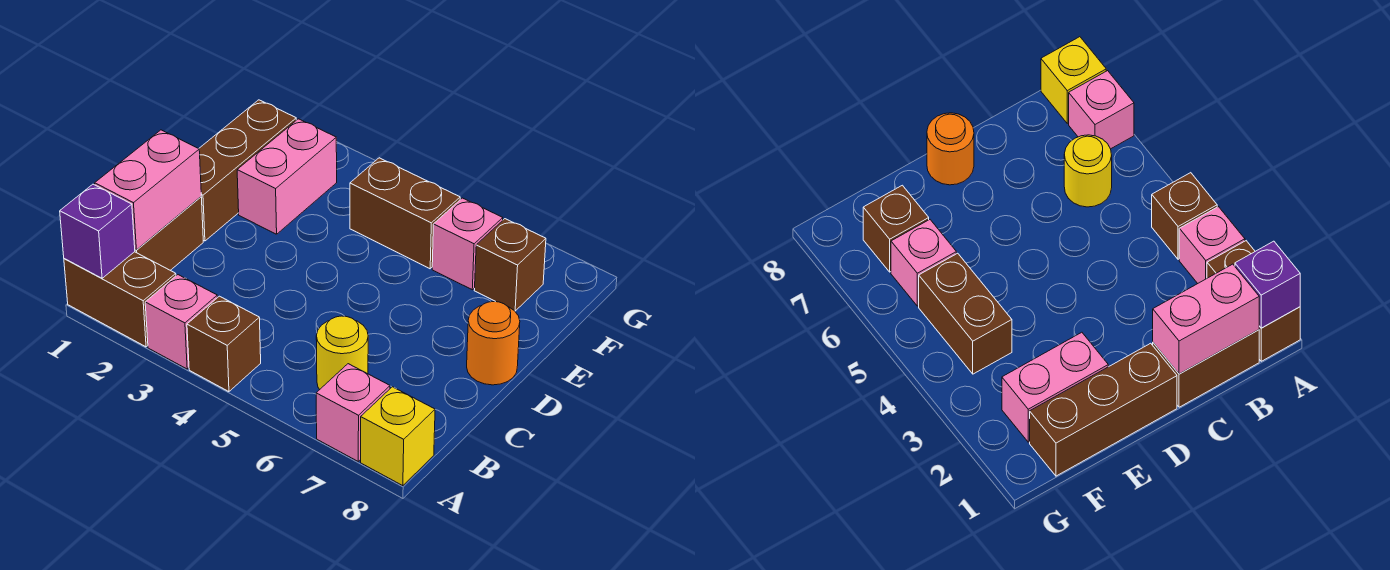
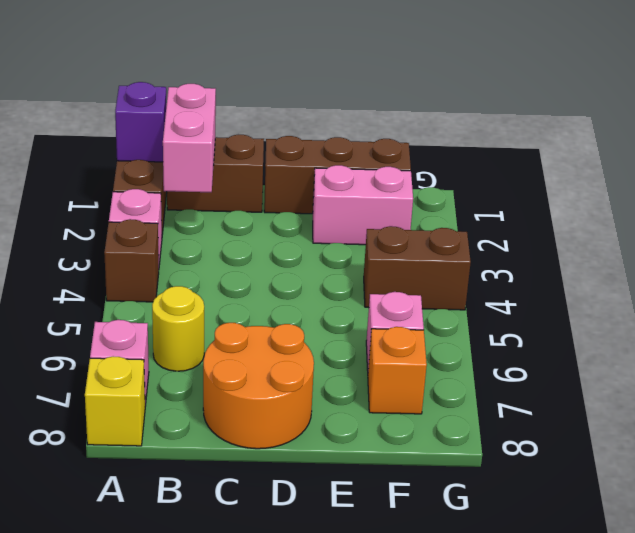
pink brick B1:C1 level 2 -> pink brick B1:B2 level 2
orange round brick D8 level 1 -> orange round brick C7:D8 level 1
brown brick F4:F5 level 1 -> brown brick F4:G4 level 1
brown brick F7 level 1 -> orange brick F7 level 1

